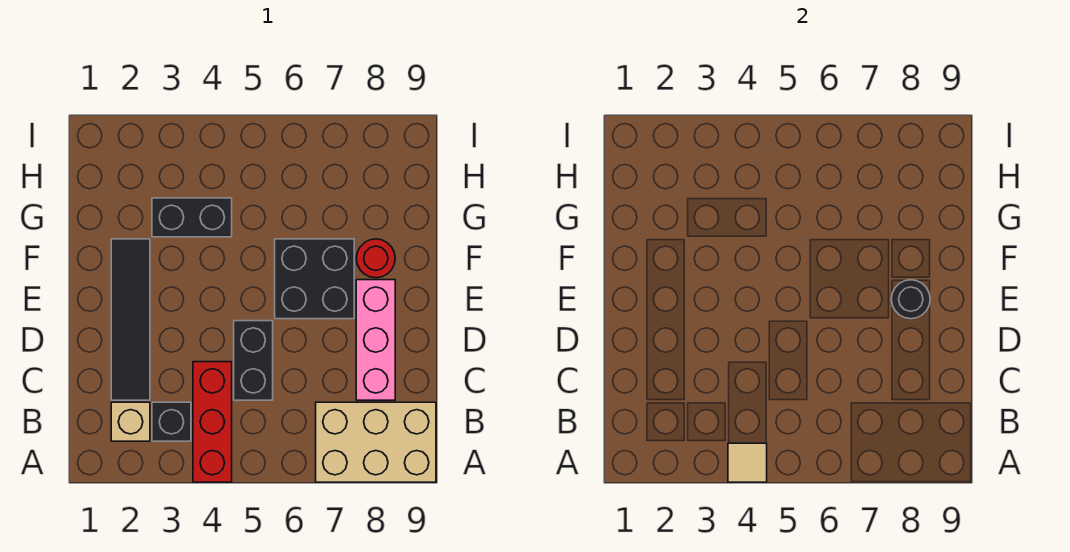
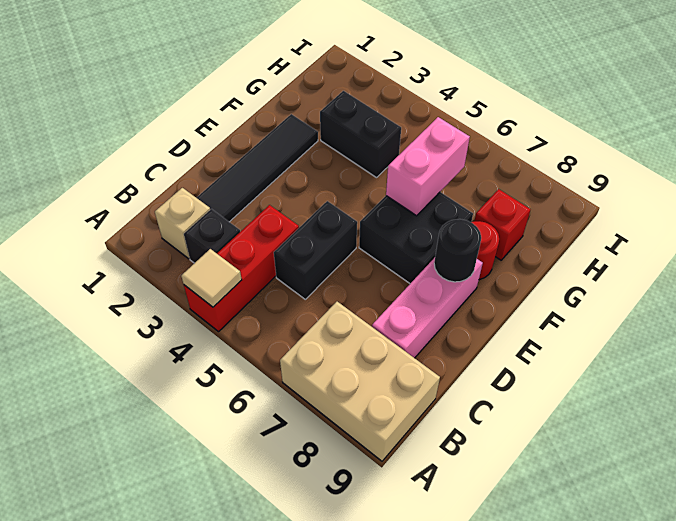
none -> pink brick F6:G6 level 2
none -> red brick G8 level 1

